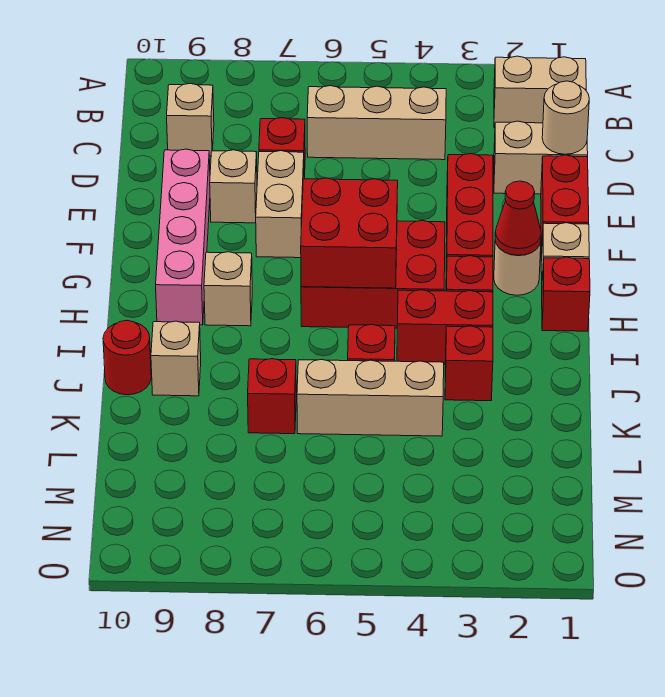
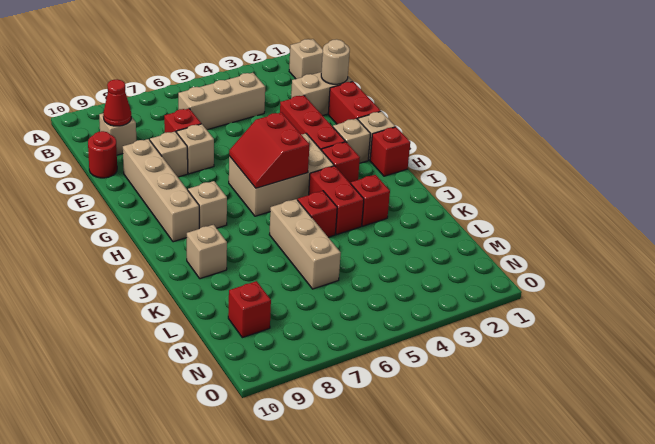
tan brick B1:B2 level 1 -> tan brick B1 level 1
tan brick E7:F7 level 1 -> tan brick E7 level 1
pink brick E9:H9 level 1 -> tan brick E9:H9 level 1
tan round brick G2 level 1 -> tan brick G2 level 1
red cone G2 level 2 -> red cone C9 level 2
red brick G4:H6 level 1 -> tan brick G4:H6 level 1
red brick G5:H6 level 2 -> red slope G5:H6 level 2 top 5
red brick I3:I4 level 1 -> red brick I4:J4 level 1
red round brick J10 level 1 -> red round brick D10 level 1
tan brick K4:K6 level 1 -> tan brick J6:L6 level 1
red brick K7 level 1 -> red brick M9 level 1

